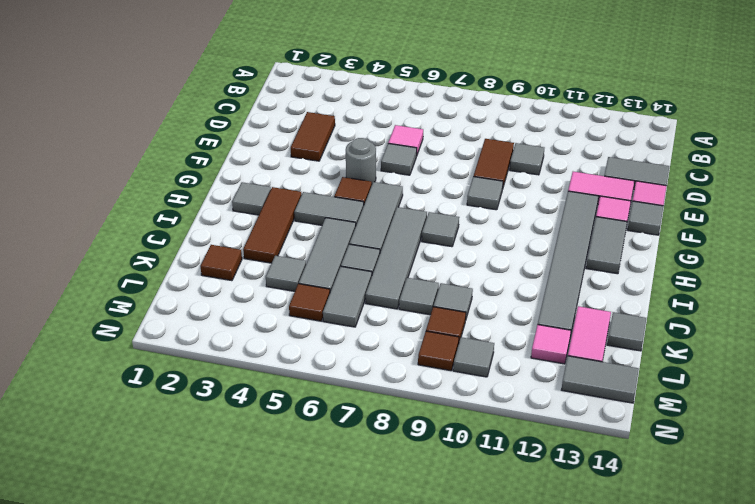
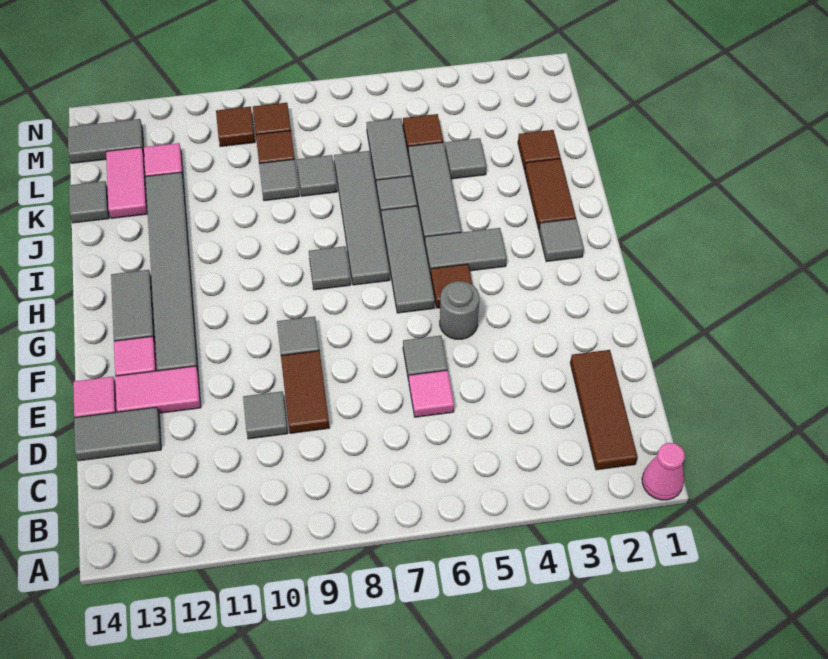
none -> pink cone A1 level 1
brown tile D3:E3 level 1 -> brown tile I2:J2 level 1
grey tile F14 level 1 -> none
brown tile H3:J3 level 1 -> brown tile B2:D2 level 1
grey tile M10 level 1 -> brown tile M10 level 1

